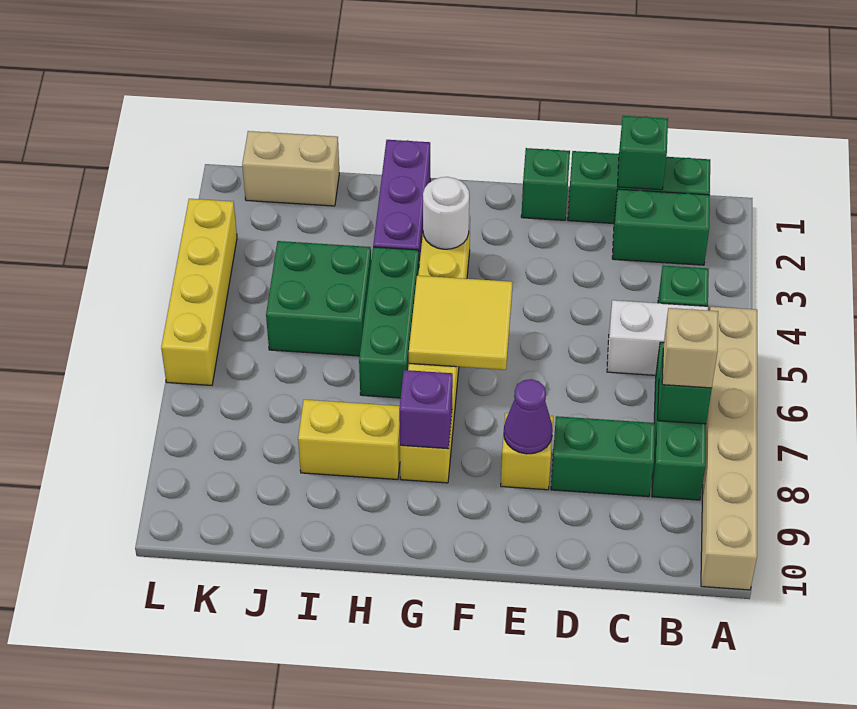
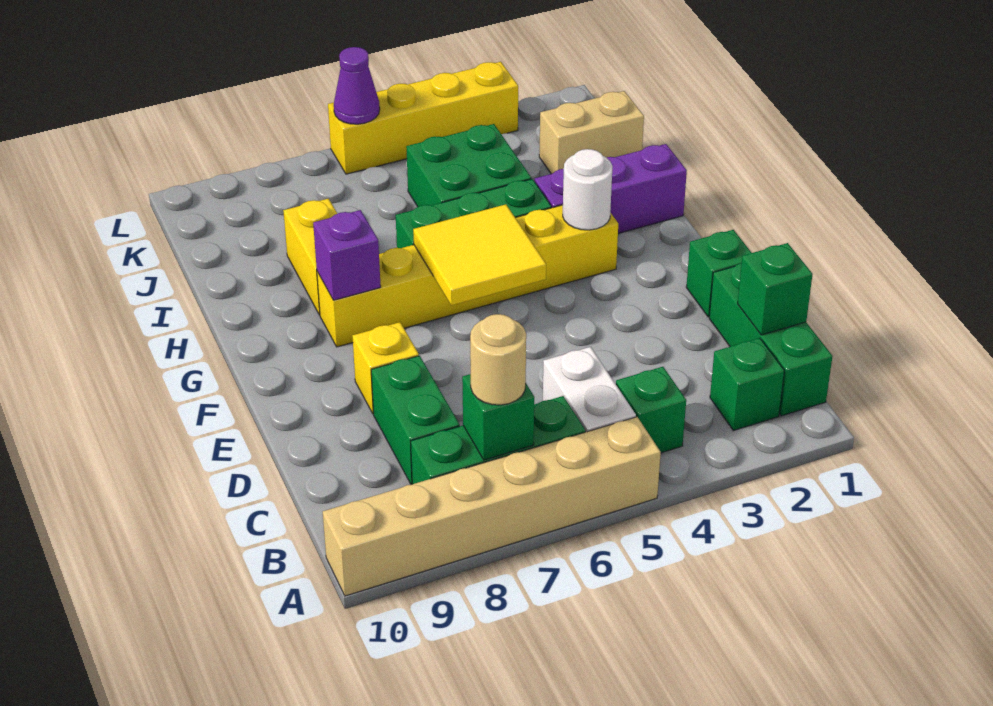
green brick B2:C2 level 1 -> green brick B2 level 1
tan brick B7 level 3 -> tan round brick B7 level 3
purple cone E8 level 2 -> purple cone L6 level 2
tan brick J1:K1 level 1 -> tan brick J1:J2 level 1

